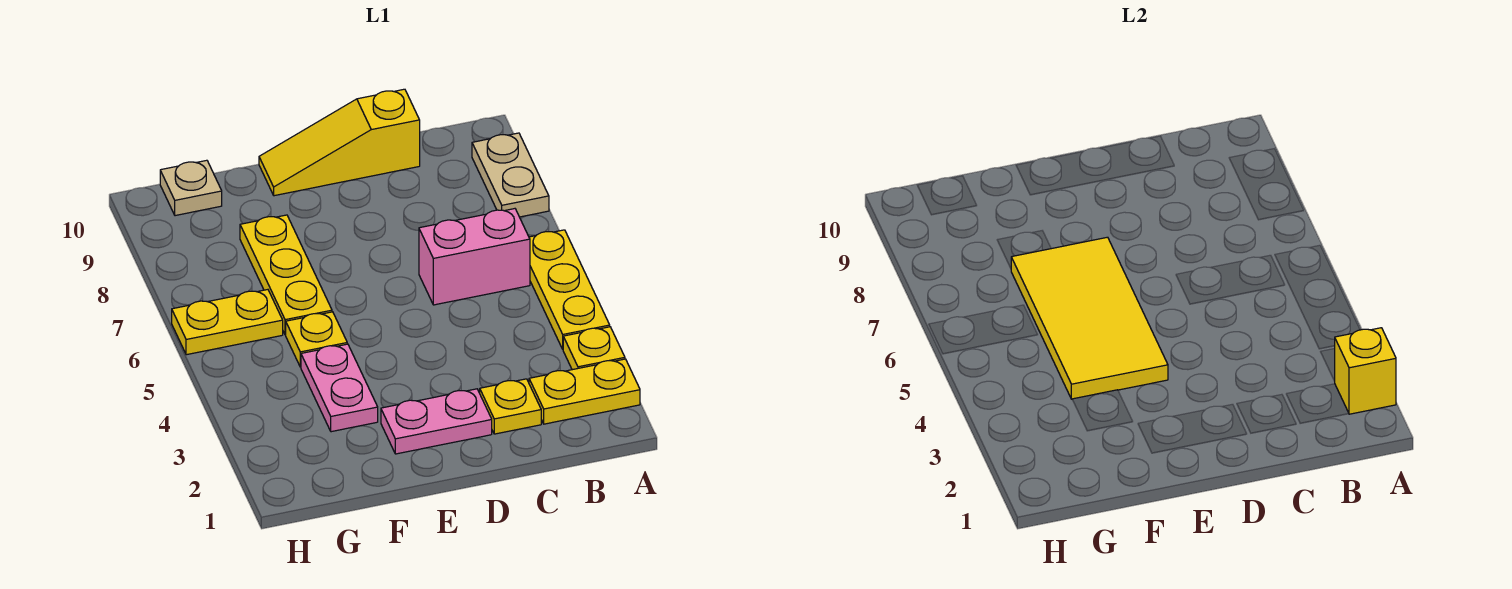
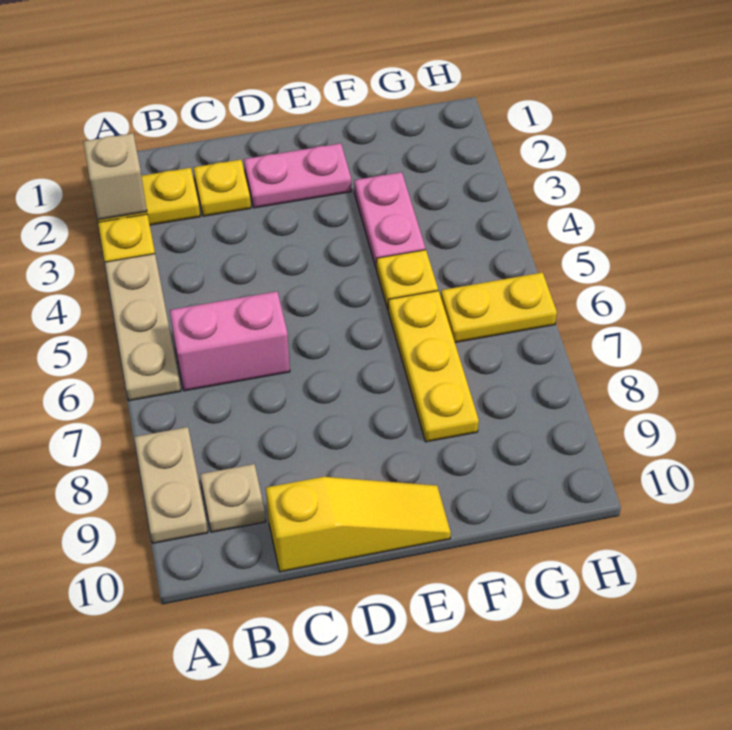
yellow brick A2 level 2 -> tan brick A2 level 2
yellow plate A4:A6 level 1 -> tan plate A4:A6 level 1
yellow tile E4:F7 level 2 -> none
tan plate G10 level 1 -> tan plate B9 level 1

